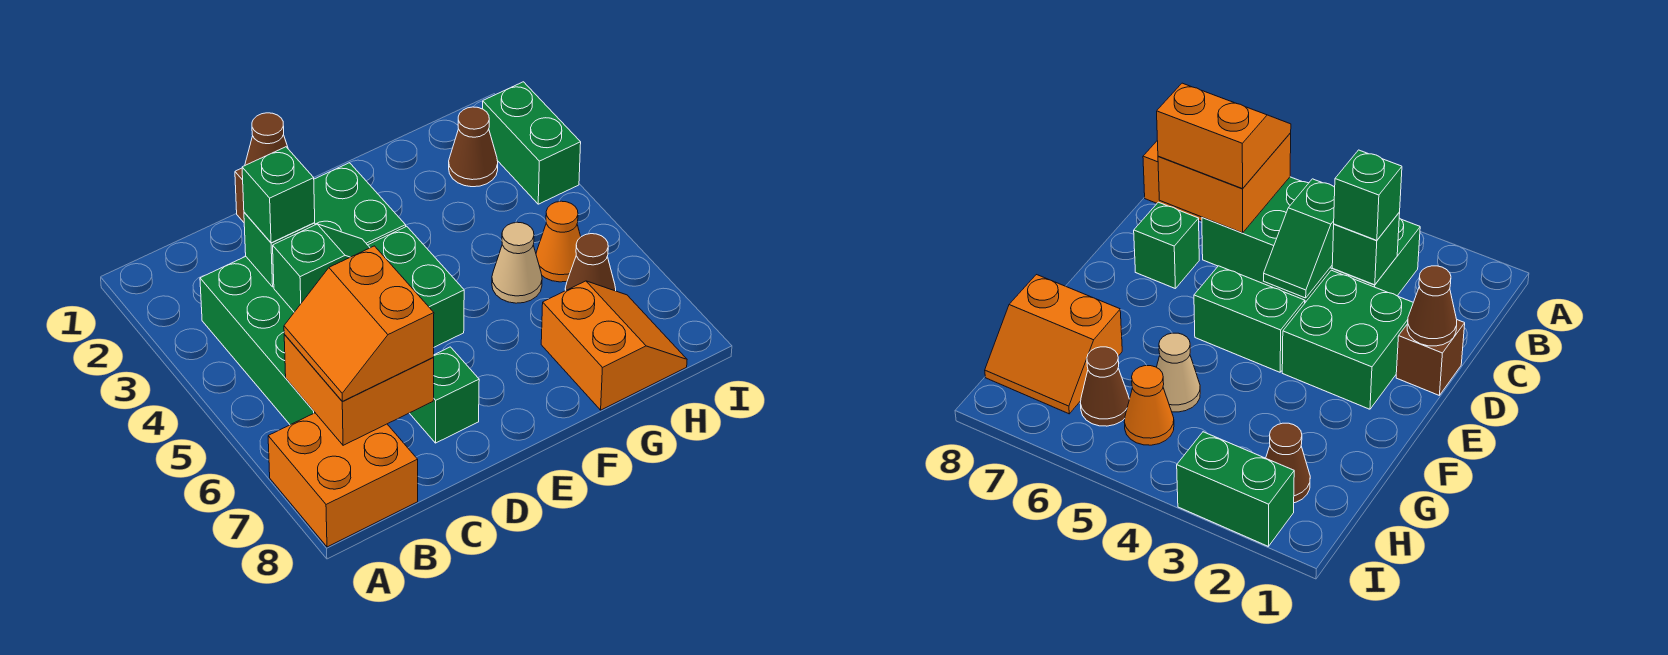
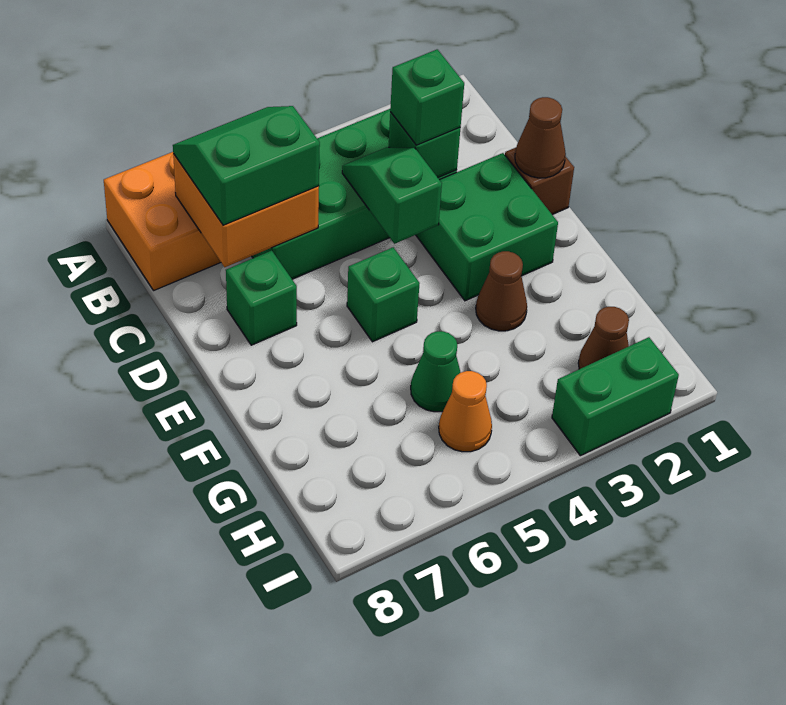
orange slope B6:C7 level 3 top C -> green slope B6:C7 level 3 top C
green slope C4:D4 level 2 top C -> green slope C4:D4 level 2 top D
green brick E4:E5 level 1 -> green brick E5 level 1
tan cone G5 level 1 -> green cone G5 level 1
orange slope G7:H8 level 1 top G -> none
brown cone H6 level 1 -> brown cone F3 level 1

